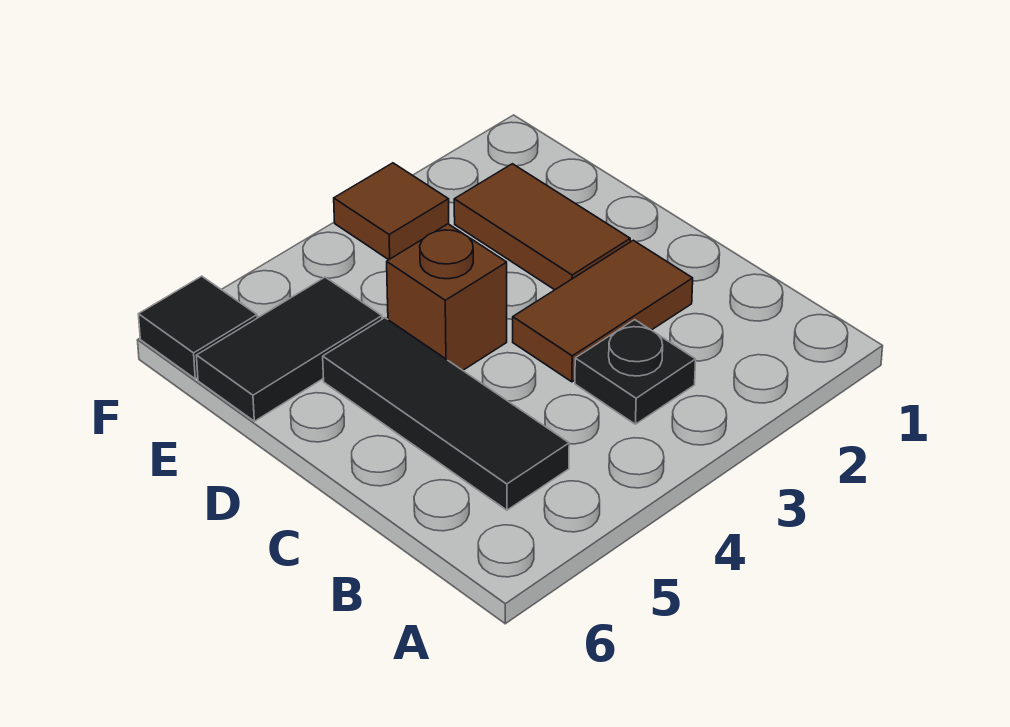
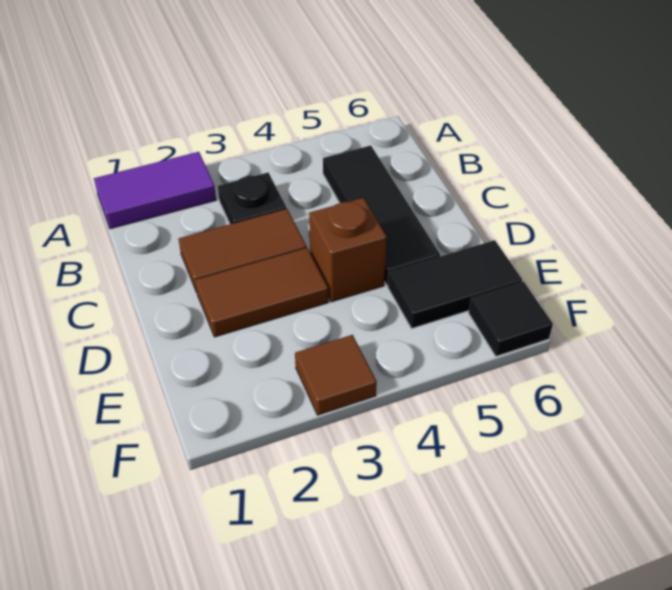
none -> purple tile A1:A2 level 1
brown tile D2:E2 level 1 -> brown tile D2:D3 level 1

